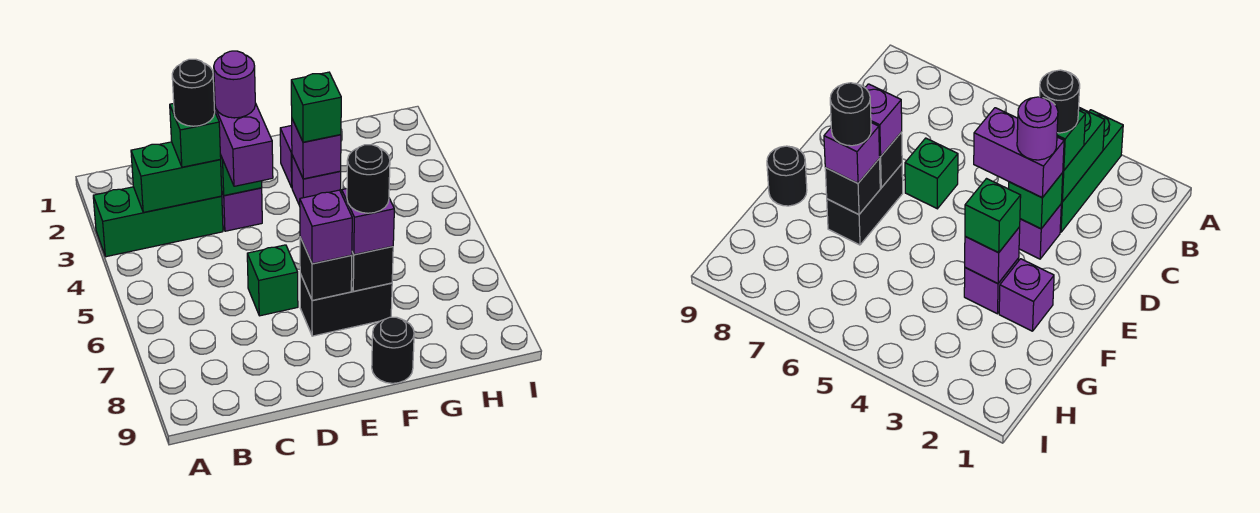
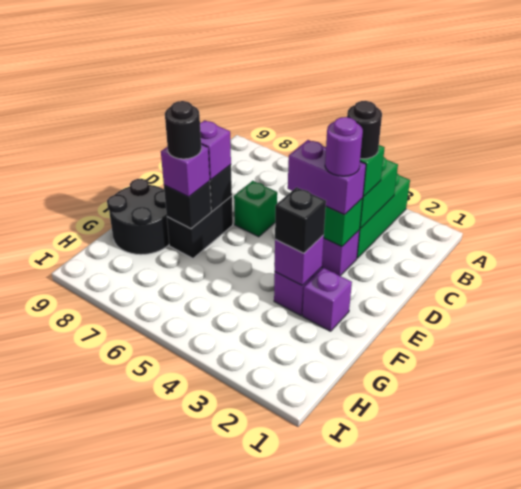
green brick F3 level 3 -> black brick F3 level 3
black round brick F9 level 1 -> black round brick F8:G9 level 1

